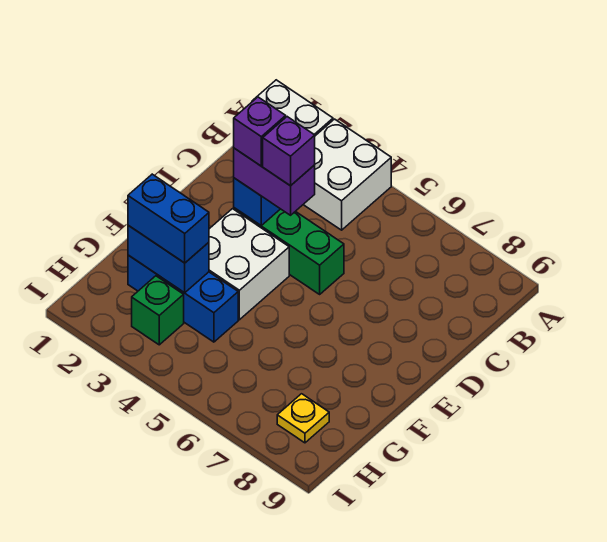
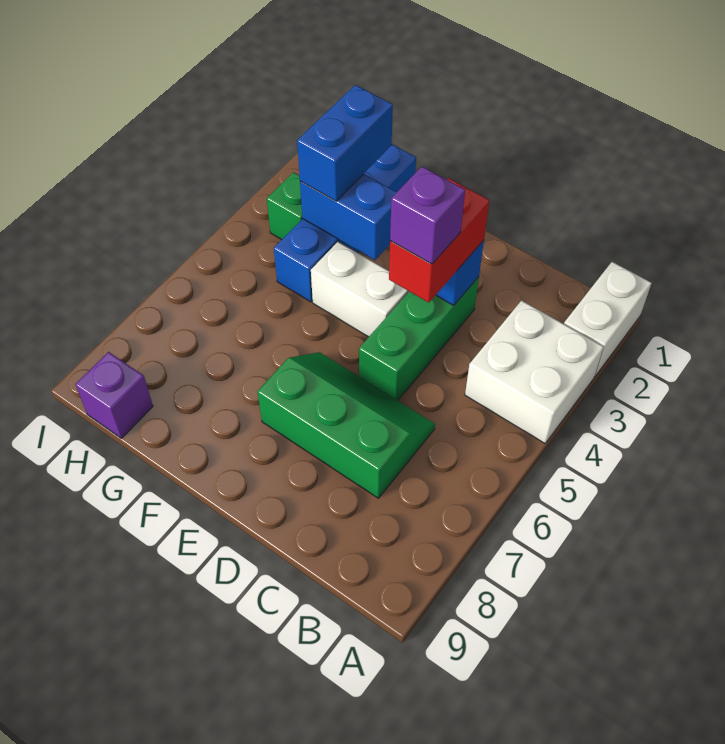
none -> green slope C6:E7 level 1 top 7
purple brick D3:D4 level 3 -> red brick D3:D4 level 3
purple brick D3 level 4 -> purple brick H9 level 1
white brick E3:F4 level 1 -> white brick E4:F4 level 1
blue brick G2:G4 level 1 -> blue brick G1:G4 level 1
blue brick G2:G3 level 2 -> blue brick F3:G3 level 2
yellow plate H8 level 1 -> none

